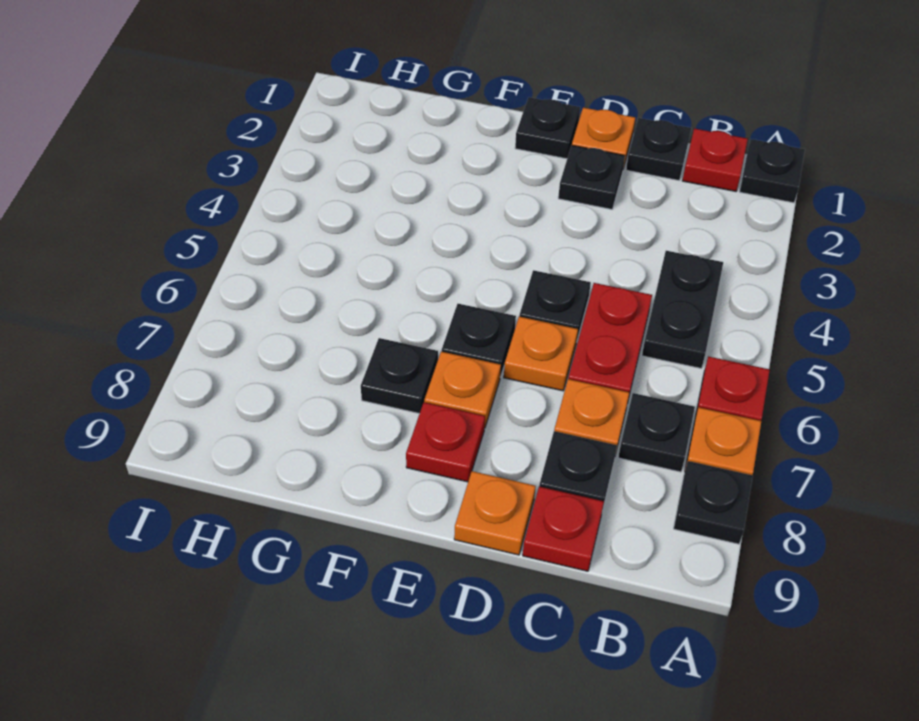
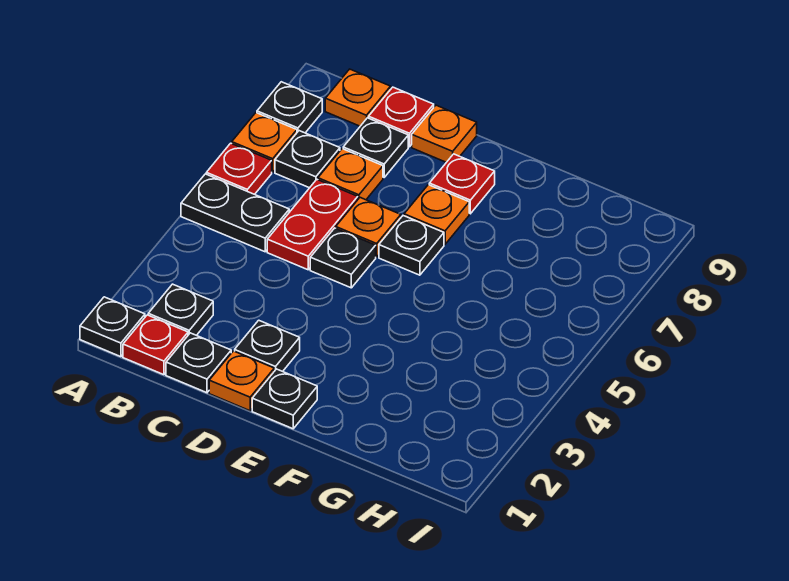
black plate B4:B5 level 1 -> black plate A5:B5 level 1
none -> orange plate B9 level 1
black plate F7 level 1 -> black plate B2 level 1

